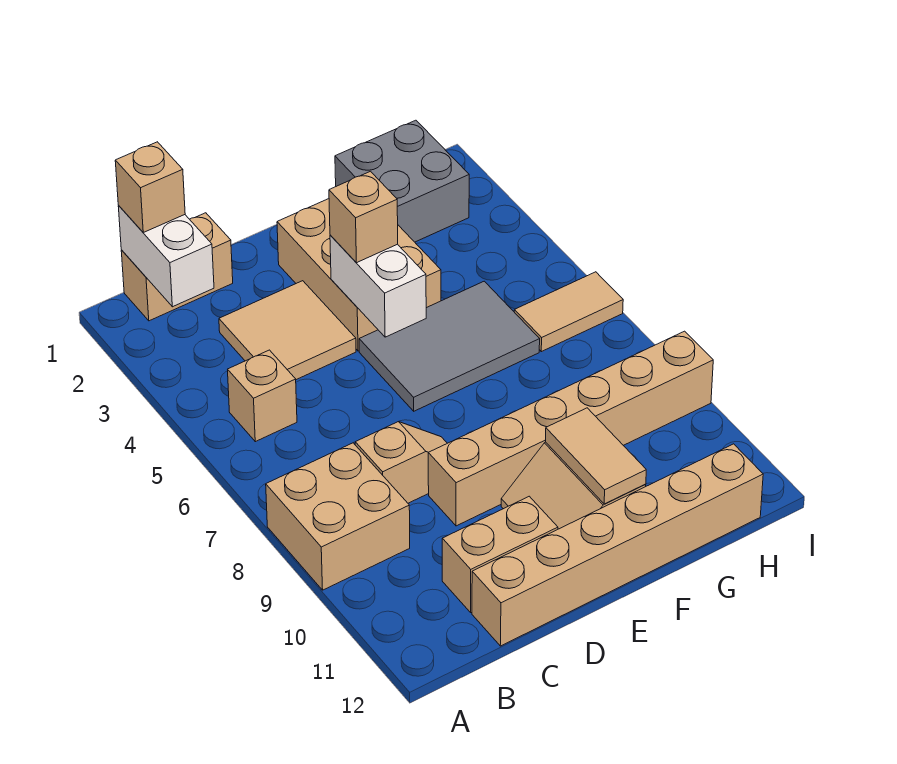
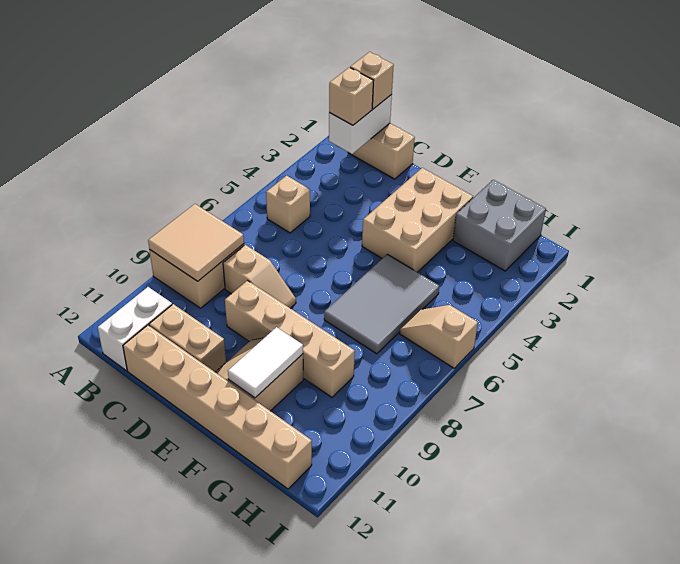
tan tile C3:D4 level 1 -> tan tile A8:B9 level 2
tan brick D9:I9 level 1 -> tan brick D9:G9 level 1
white brick E4:E5 level 2 -> white brick B11:B12 level 1
tan brick E4 level 3 -> tan brick B2 level 3
grey tile E5:G6 level 1 -> grey tile F5:G7 level 1
tan tile F10:F11 level 2 -> white tile F10:F11 level 2
tan tile H6:I6 level 1 -> tan slope H6:I6 level 1 top I

